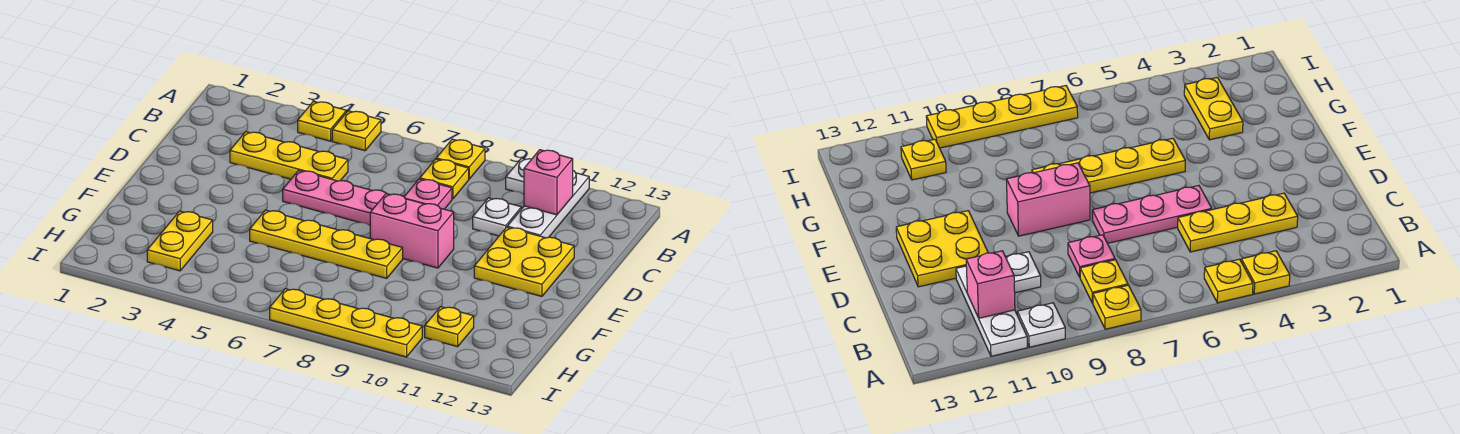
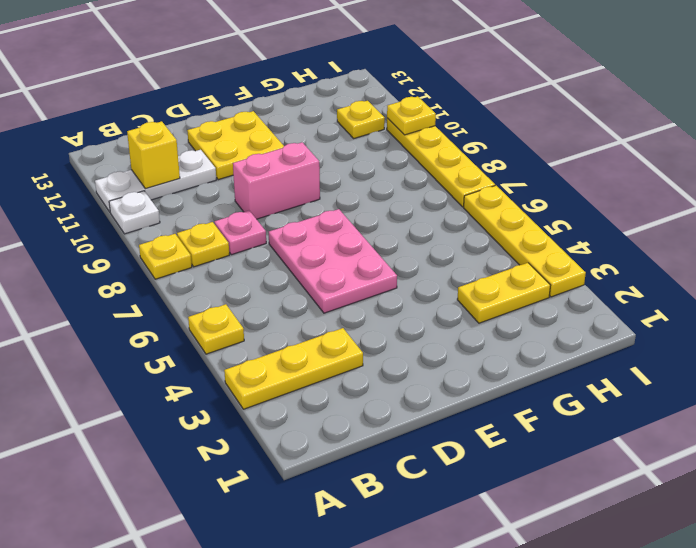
yellow plate A4 level 1 -> yellow plate I10 level 2
pink brick B11 level 2 -> yellow brick B11 level 2
yellow plate C3:C5 level 1 -> yellow plate A3:C3 level 1
white plate C10 level 1 -> none
pink plate D5:D7 level 1 -> pink plate D5:E7 level 1
pink brick E8:E9 level 1 -> pink brick D9:E9 level 1
yellow plate F5:F8 level 1 -> yellow plate I3:I6 level 1

